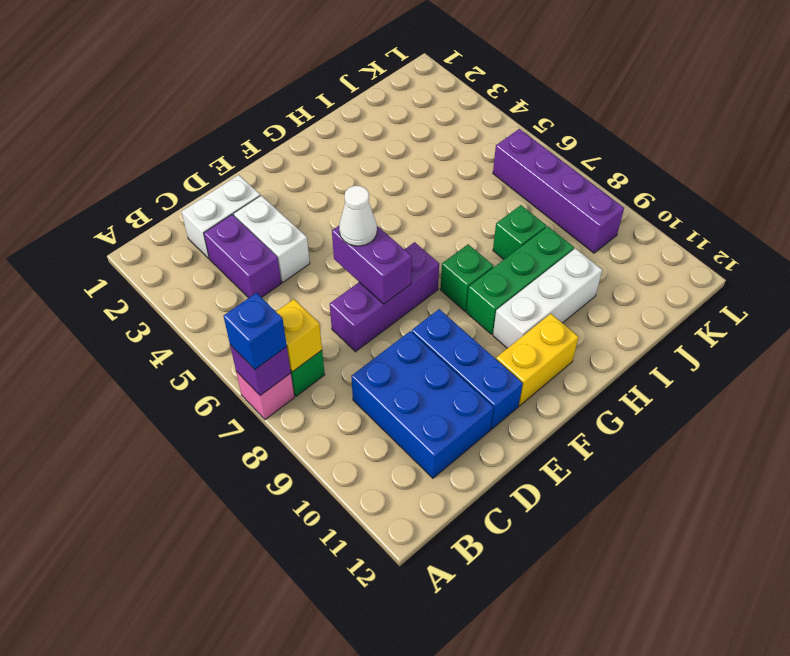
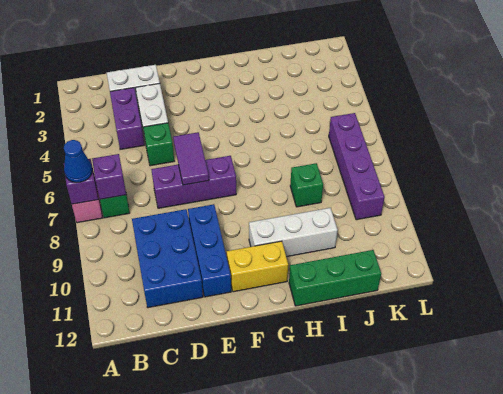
blue brick A7 level 3 -> blue cone A7 level 3
yellow brick B7 level 2 -> purple brick B7 level 2
purple brick E6:E7 level 2 -> purple tile E6:E7 level 2
white cone E6 level 3 -> none
green brick G8 level 1 -> green brick D5 level 1
green brick G9:I9 level 1 -> green brick H12:J12 level 1

